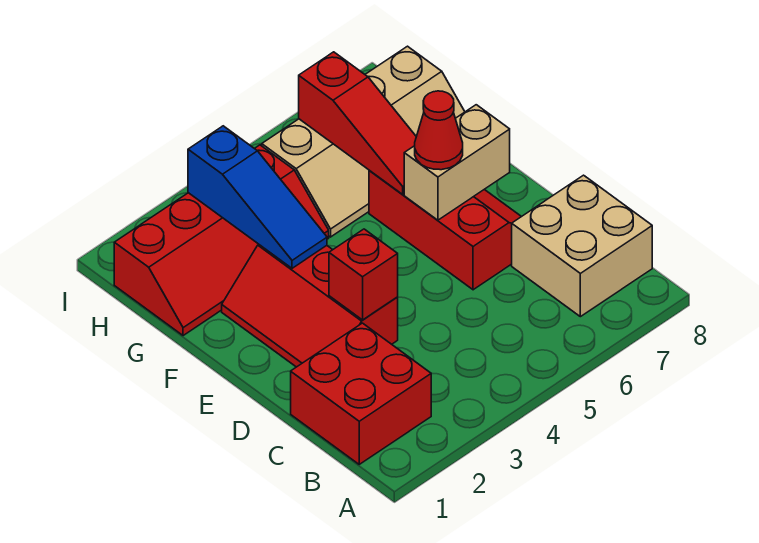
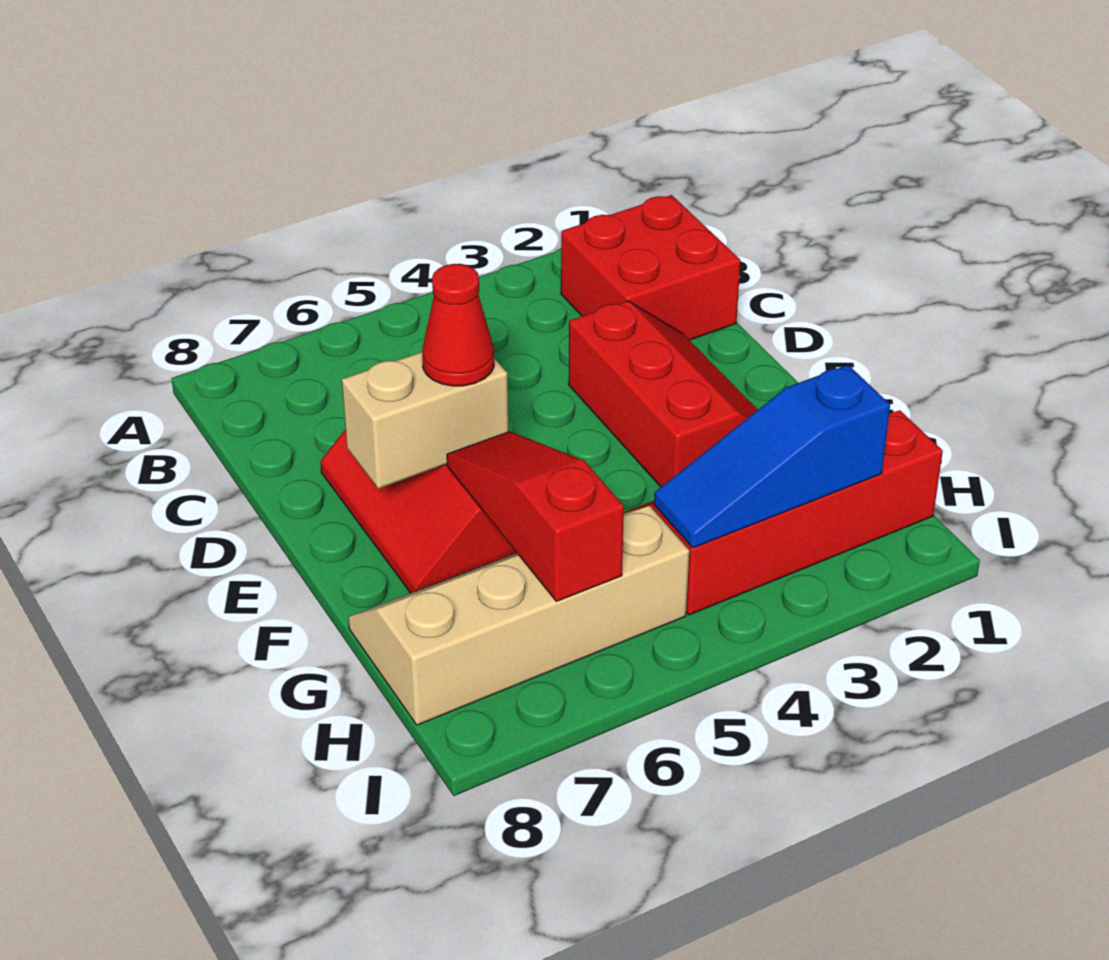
tan brick B7:C8 level 1 -> none
red brick D3 level 2 -> none
blue slope F3:H3 level 2 top H -> blue slope H2:H4 level 2 top 2

